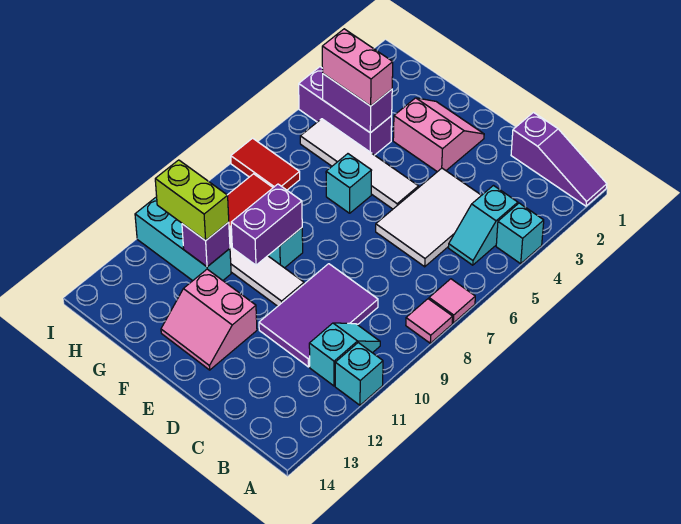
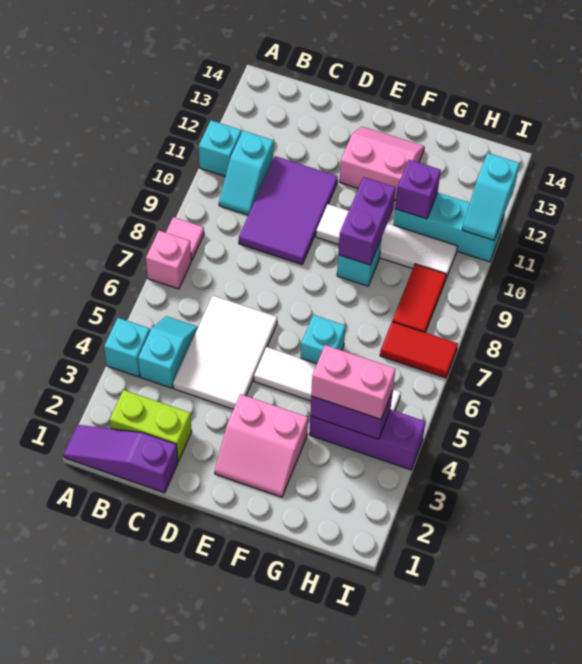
pink tile A7 level 1 -> pink brick A7 level 1
lime brick G11:H11 level 3 -> lime brick B2:C2 level 1
none -> cyan slope I11:I12 level 2 top 12

